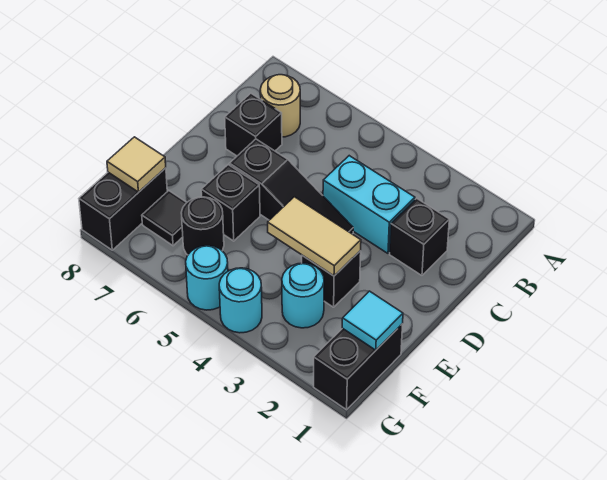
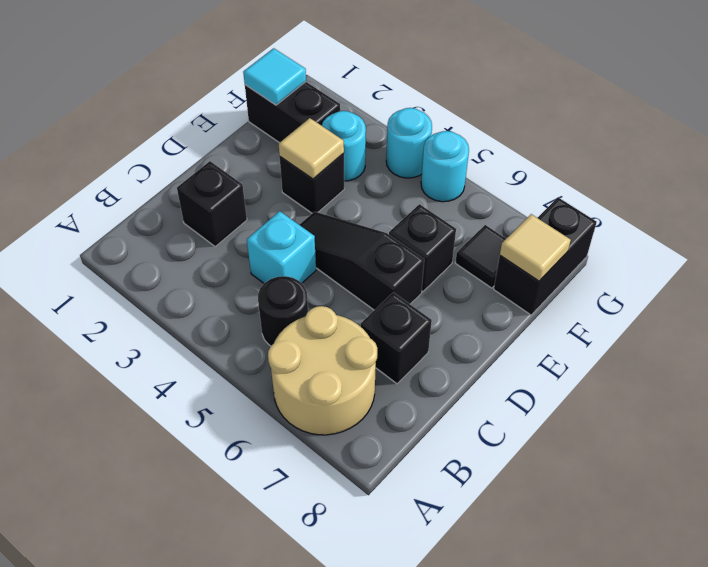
tan round brick B7 level 1 -> tan round brick A6:B7 level 1
cyan brick C3:C4 level 1 -> cyan brick C4 level 1
tan tile E3:E4 level 2 -> tan tile E3 level 2
black brick F1:G1 level 1 -> black brick F1:F2 level 1
black round brick F6 level 1 -> black round brick B5 level 1

